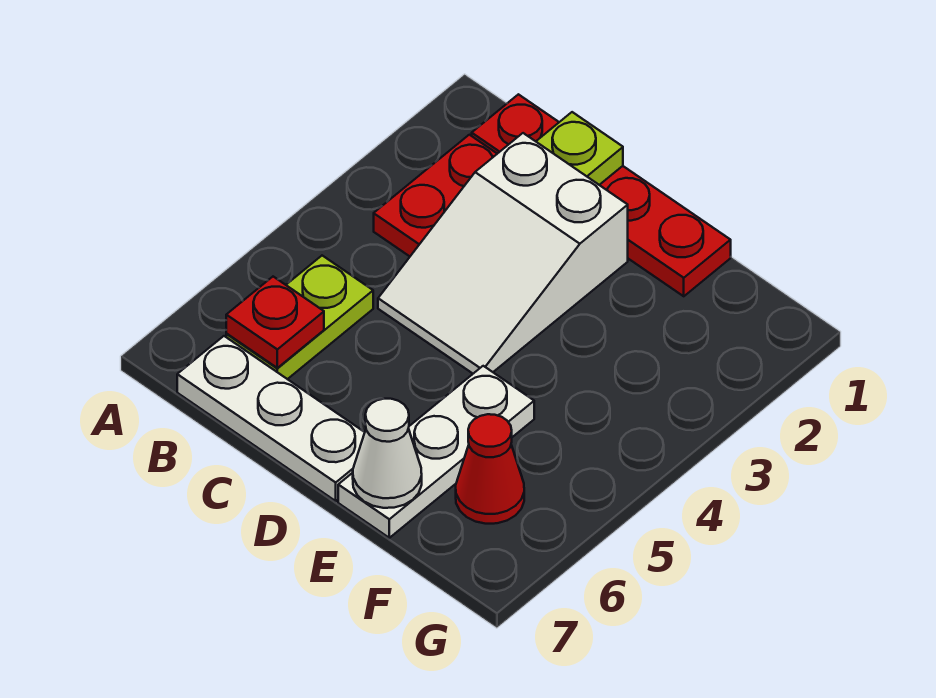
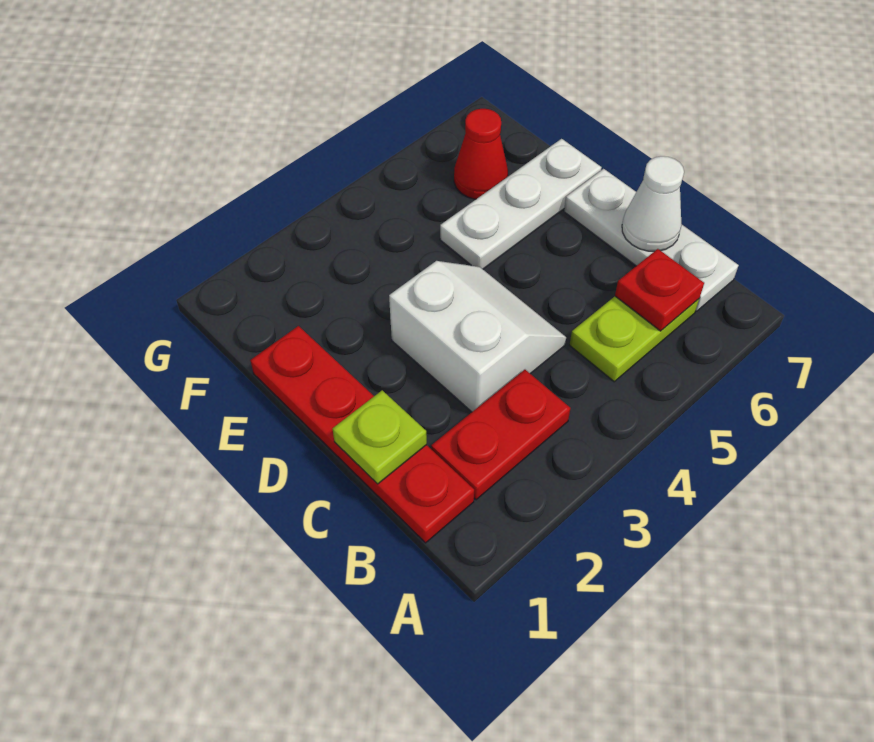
white slope C2:D4 level 1 top 2 -> white slope C3:D4 level 1 top 3
white cone E7 level 2 -> white cone C7 level 2

